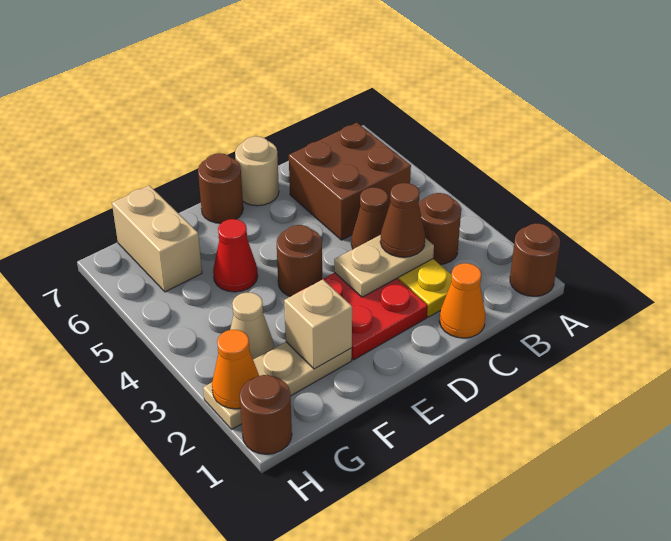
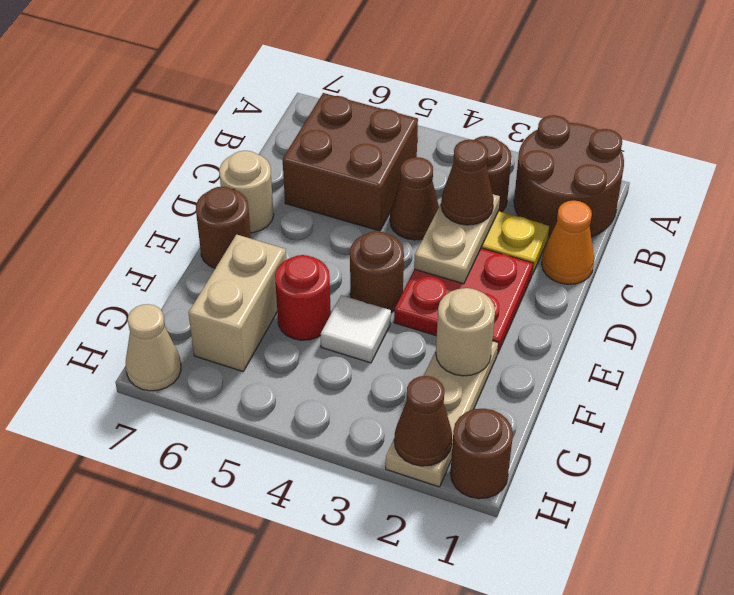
brown round brick A1 level 1 -> brown round brick A1:B2 level 1
tan brick F2 level 2 -> tan round brick F2 level 2
none -> white tile F4 level 1
red cone F5 level 1 -> red round brick F5 level 1
tan cone G3 level 1 -> tan cone H7 level 1
tan brick G6:G7 level 1 -> tan brick F6:G6 level 1
orange cone H2 level 2 -> brown cone H2 level 2

